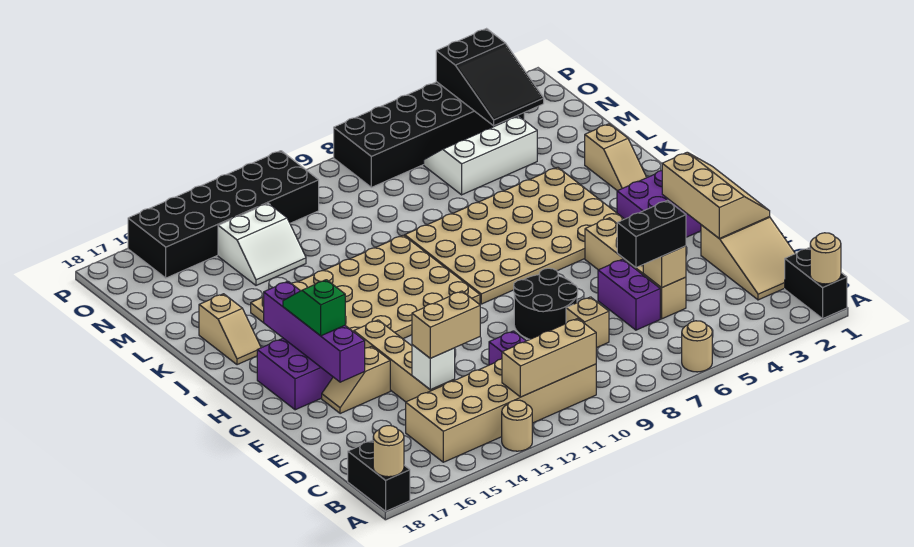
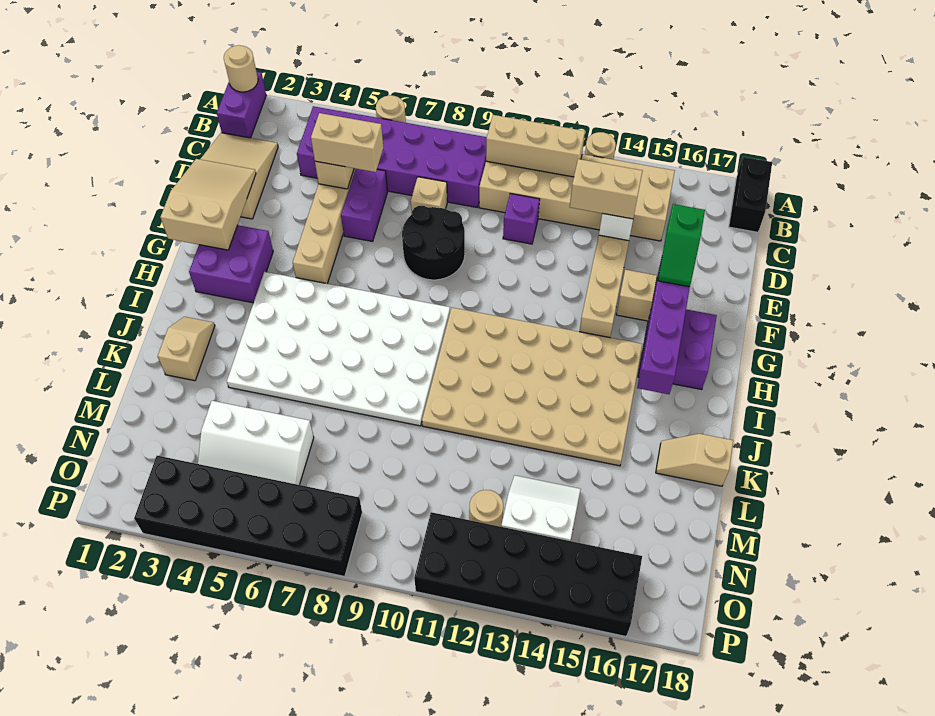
black brick A1:B1 level 1 -> purple brick A1:B1 level 1
tan round brick A18 level 2 -> tan round brick N12 level 1
none -> purple brick B4:C9 level 1
black brick D5:D6 level 3 -> tan brick D5:D6 level 3
tan slope E1:G2 level 2 top 2 -> tan slope E1:G2 level 2 top G
green slope G16:H16 level 3 top G -> green slope E16:F16 level 3 top E
tan plate H4:K9 level 1 -> white plate H4:K9 level 1
tan slope J17:K17 level 1 top K -> tan slope K17:K18 level 1 top 18
black slope N3:P4 level 2 top P -> none

